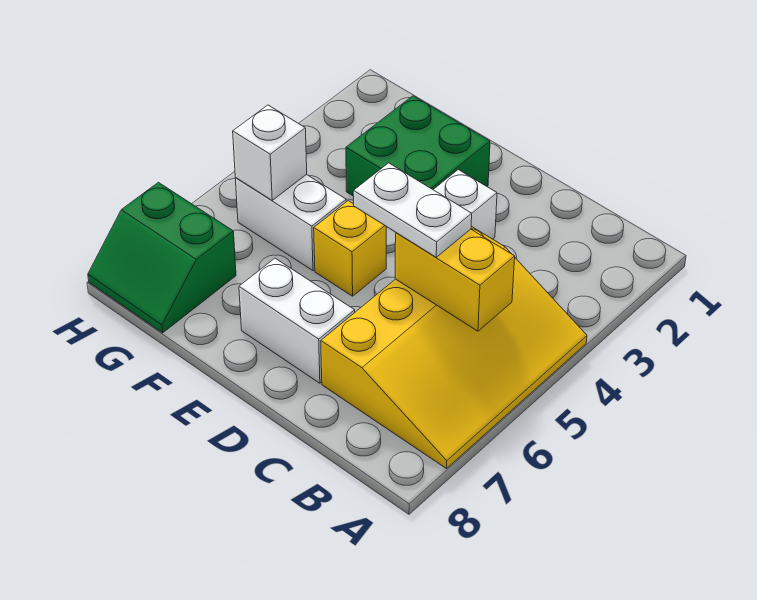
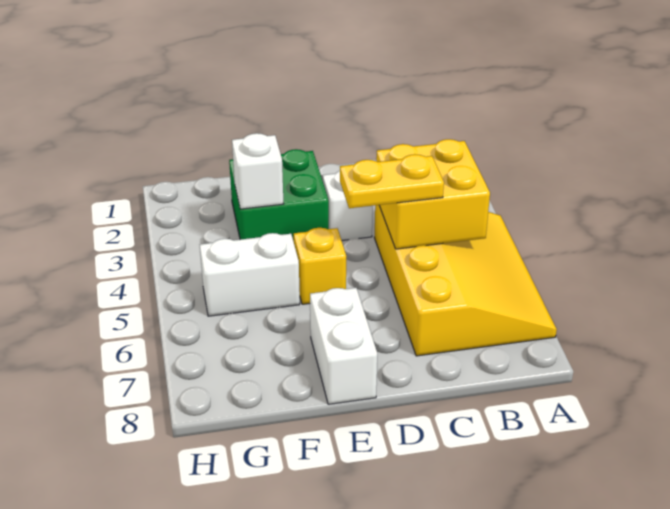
yellow brick B5:C5 level 2 -> yellow brick B4:C5 level 2
white plate C5:D5 level 3 -> yellow plate C5:D5 level 3
white brick D7:E7 level 1 -> white brick E7:E8 level 1
white brick G5 level 2 -> white brick F3 level 2
green slope G7:H8 level 1 top 7 -> none

